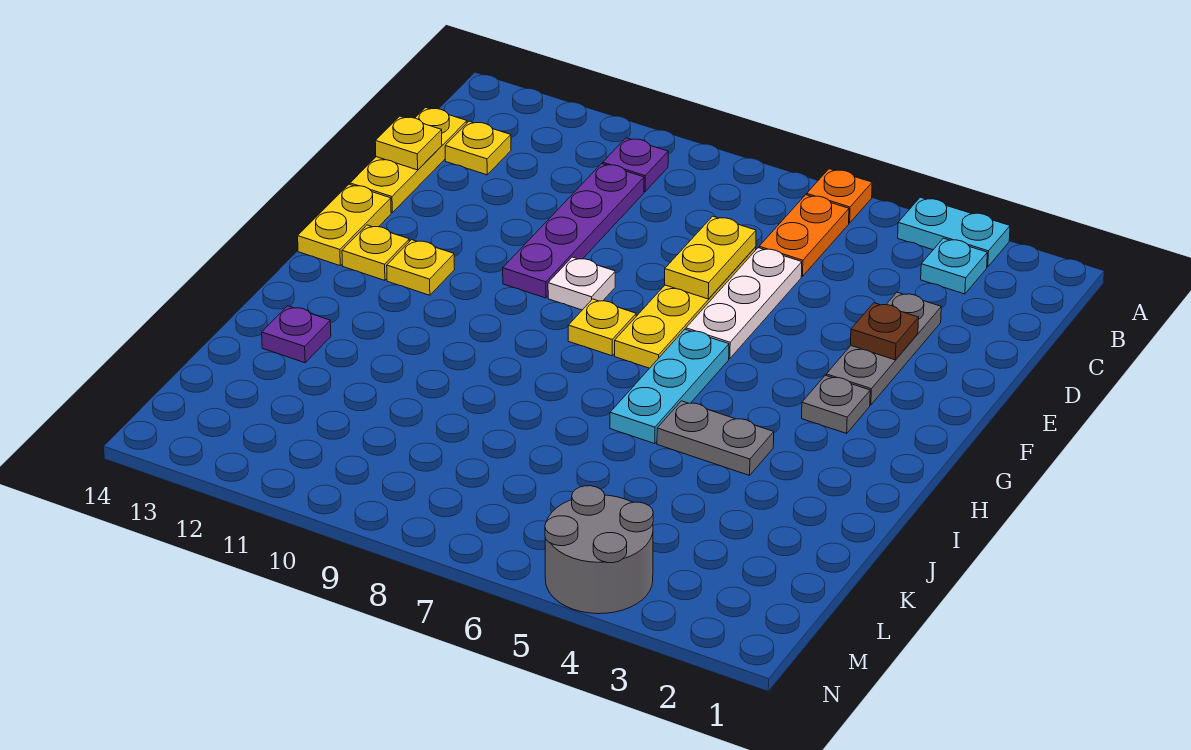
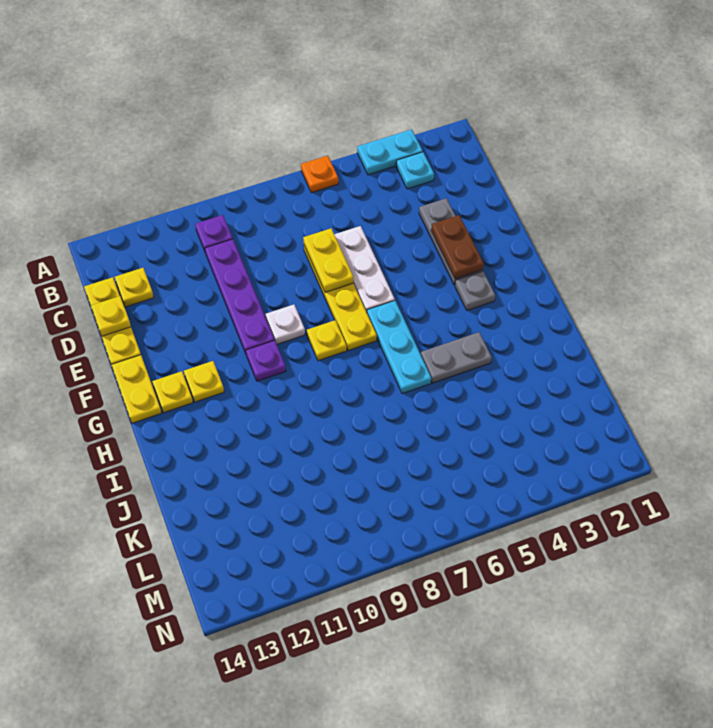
orange plate B6:C6 level 1 -> none
brown plate E3 level 2 -> brown plate E3:F3 level 2
purple plate J13 level 1 -> purple plate G10 level 1
grey round brick M4:N5 level 1 -> none

